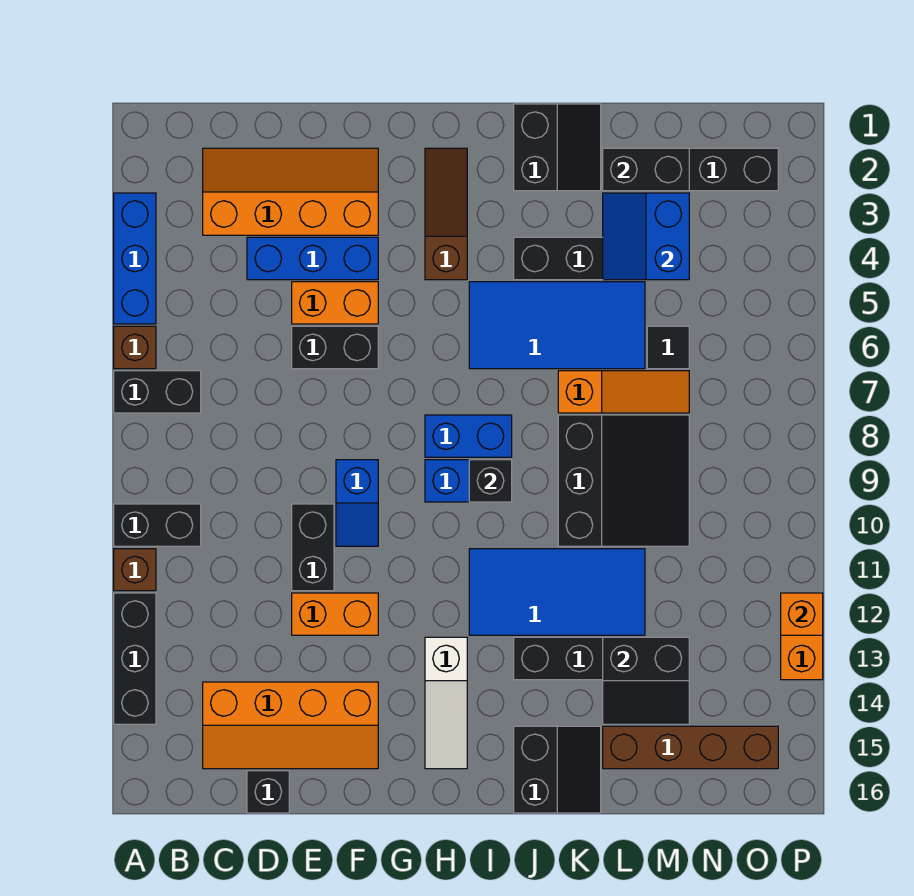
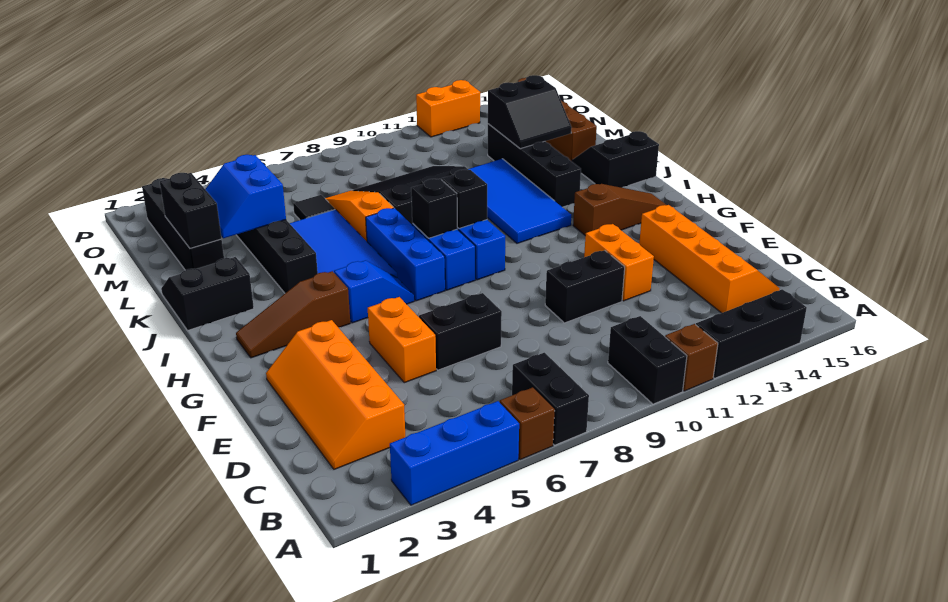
blue brick D4:F4 level 1 -> blue brick H7:J7 level 1
black brick D16 level 1 -> black brick I8 level 2
black brick E6:F6 level 1 -> black brick E6:E7 level 1
blue slope F9:F10 level 1 top 9 -> blue slope H5:H6 level 1 top 5
white slope H13:H15 level 1 top 13 -> brown slope H13:H15 level 1 top 13
blue slope L3:M4 level 2 top M -> blue slope L3:M4 level 2 top 4
black slope L13:M14 level 2 top 13 -> black slope L13:M14 level 2 top M
orange brick P12 level 2 -> none

